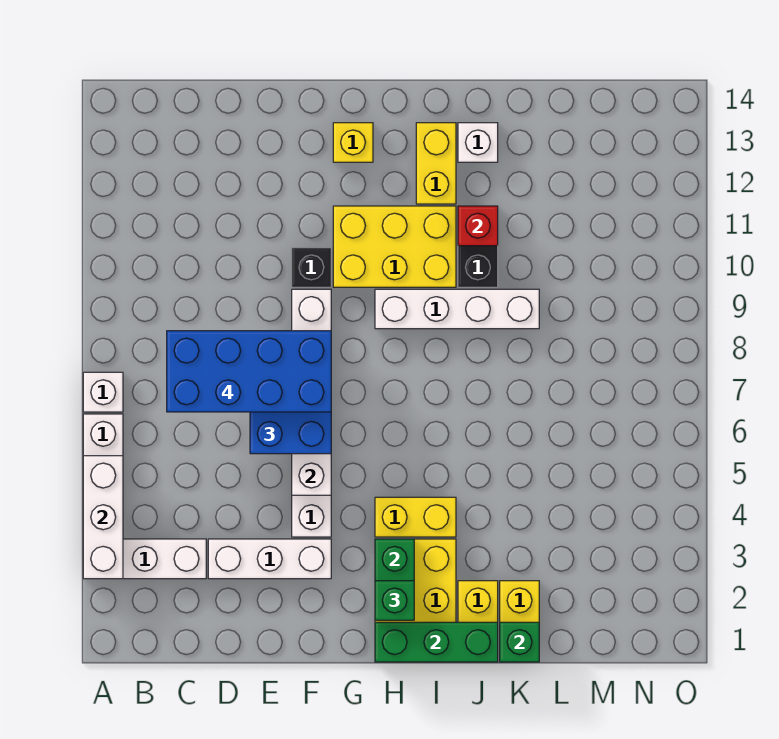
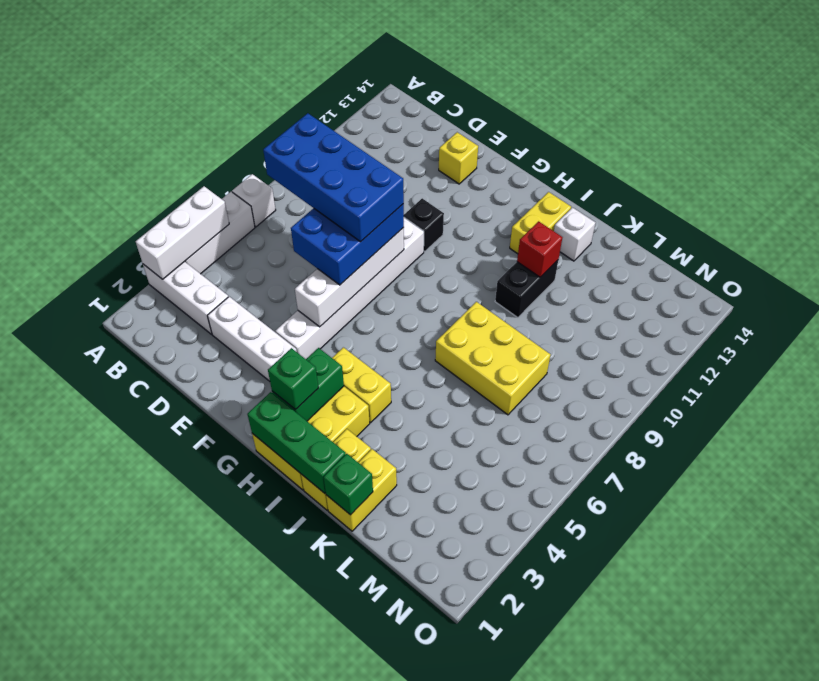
yellow brick G10:I11 level 1 -> yellow brick J7:L8 level 1
yellow brick G13 level 1 -> yellow brick E13 level 1
white brick H9:K9 level 1 -> none

